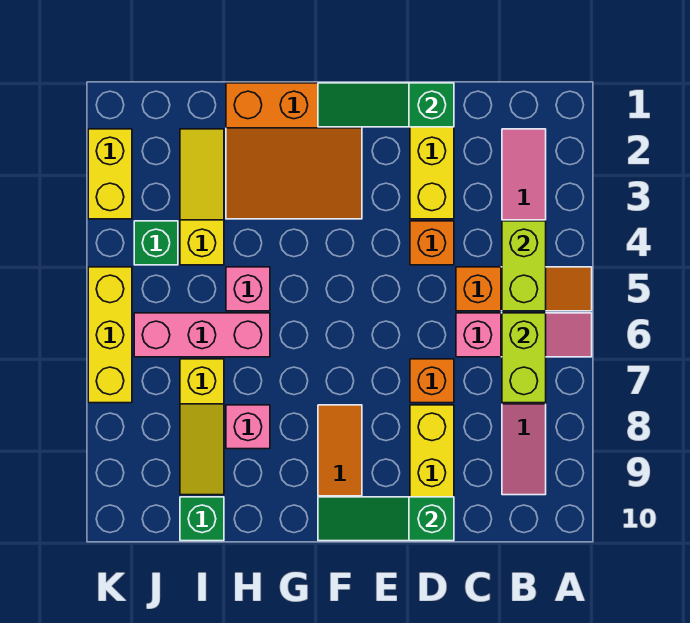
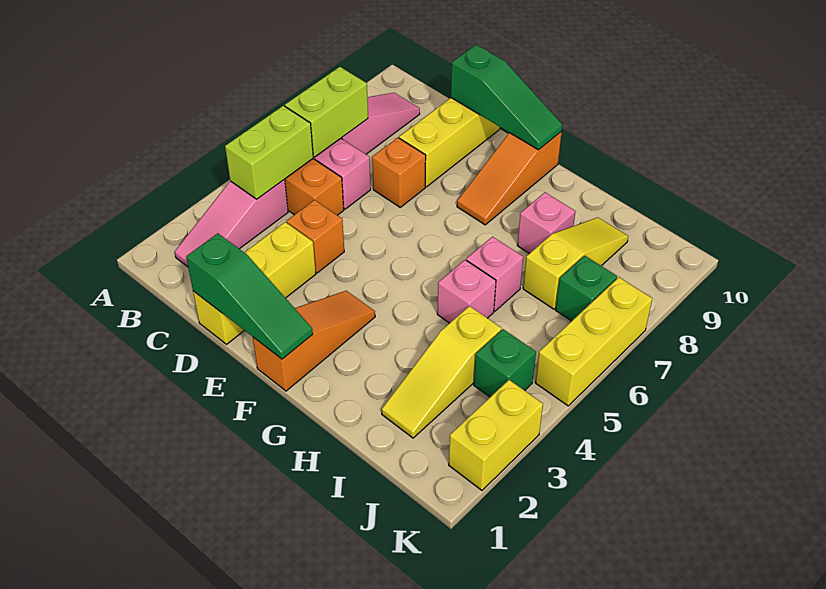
orange slope F1:H3 level 1 top 1 -> orange slope F1:F3 level 1 top 1
pink brick H6:J6 level 1 -> pink brick H6 level 1
green brick I10 level 1 -> green brick J7 level 1

